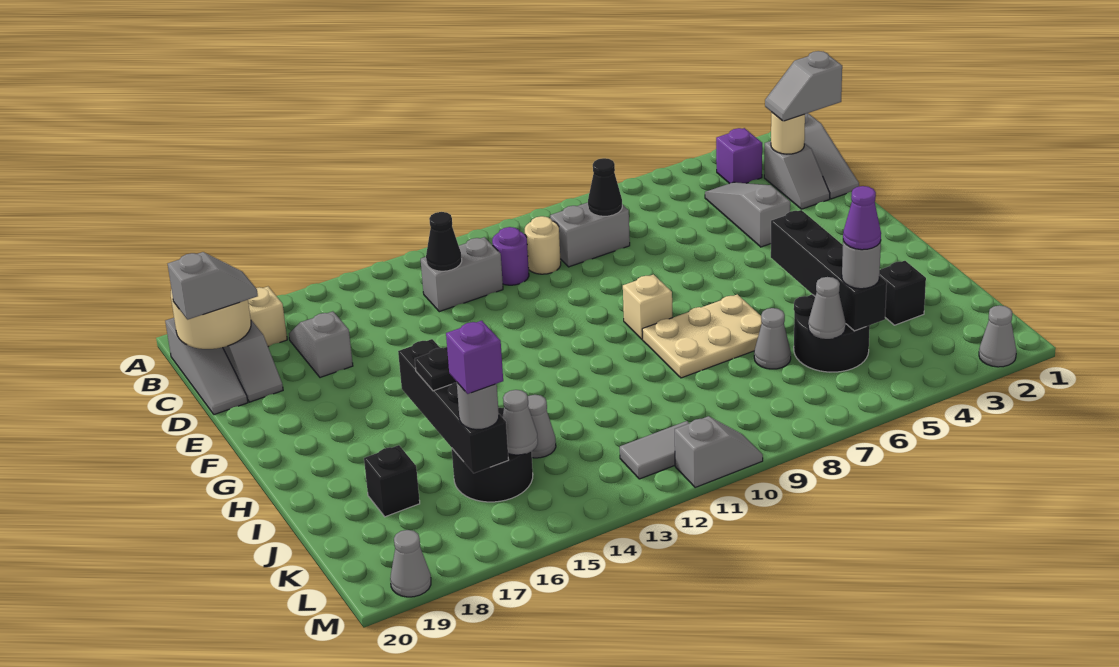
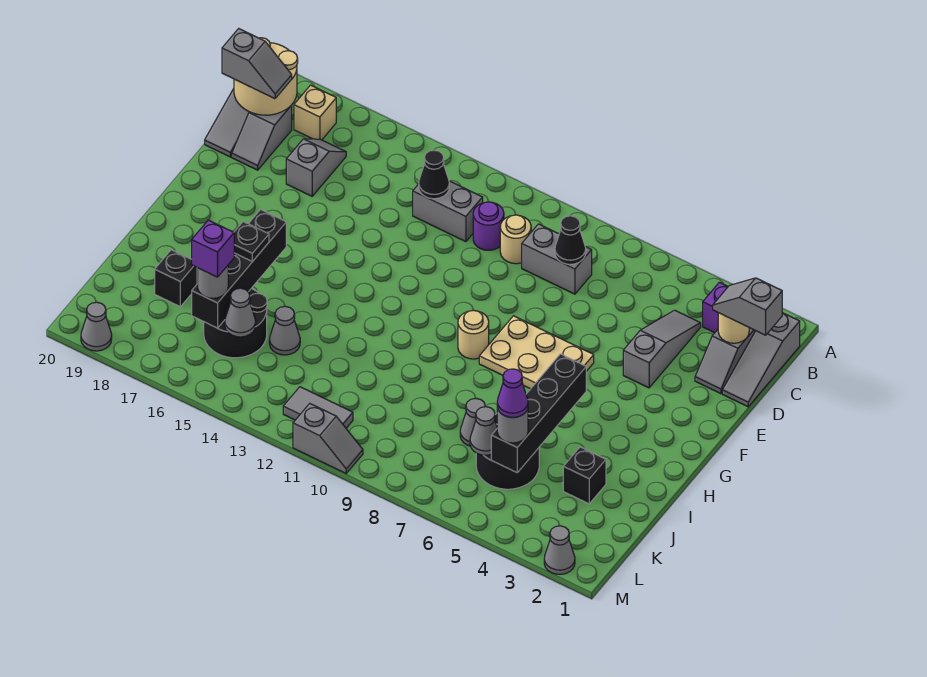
tan brick G9 level 1 -> tan round brick G9 level 1
tan plate H7:I9 level 1 -> tan plate F6:G8 level 1

